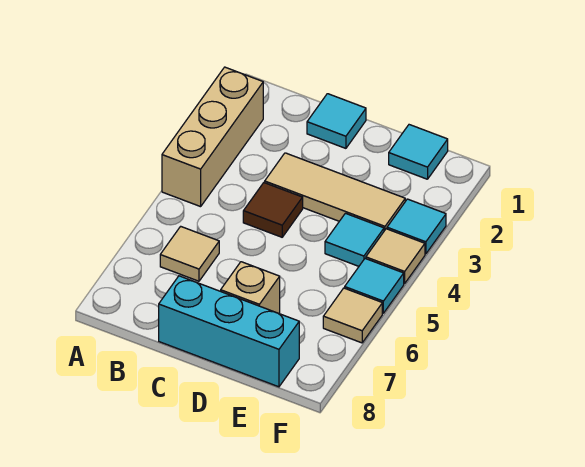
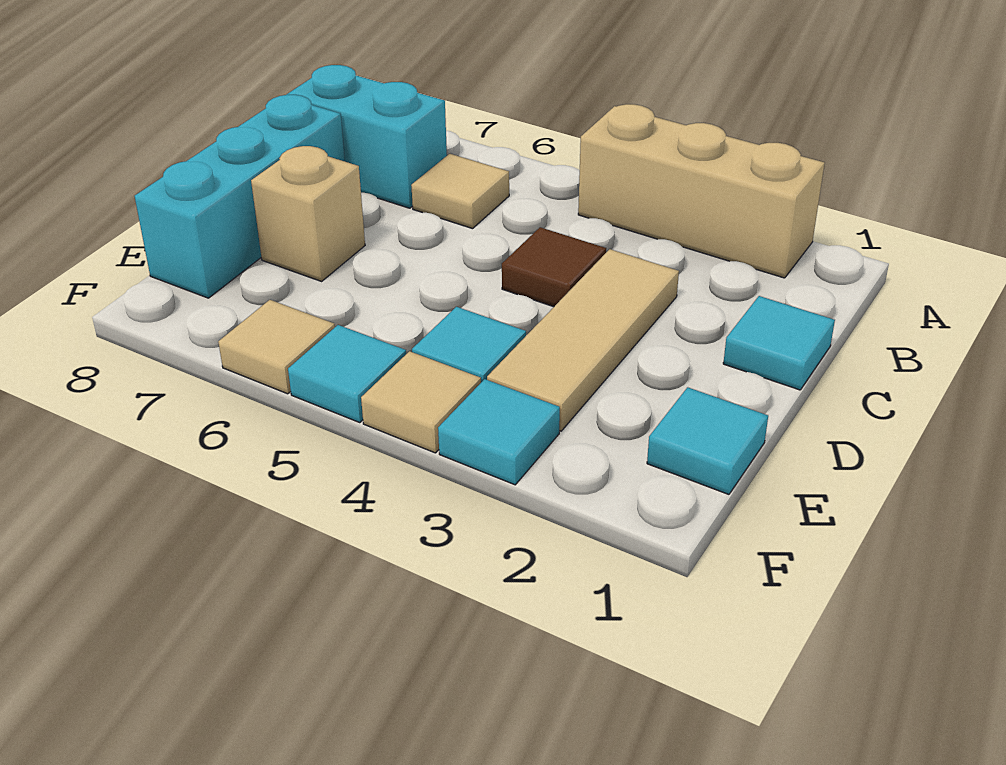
none -> cyan brick B7:B8 level 1

